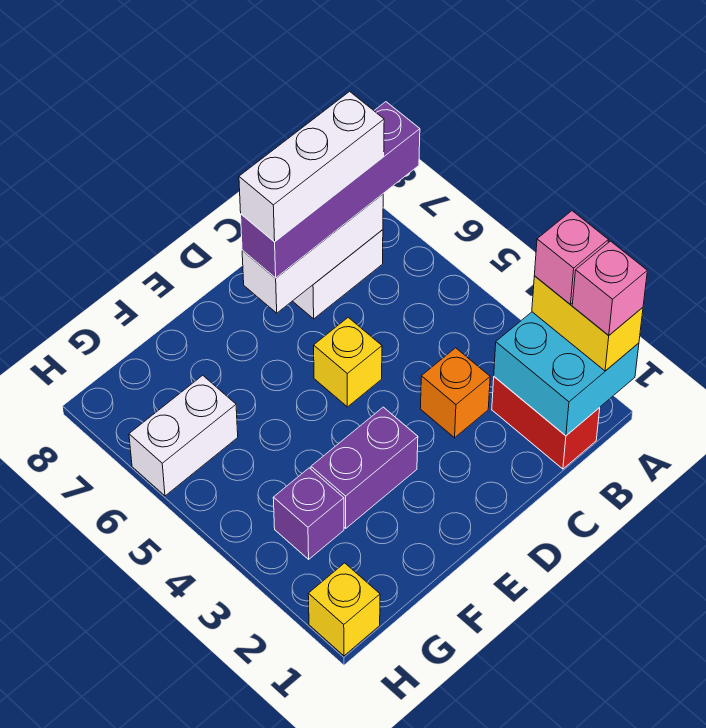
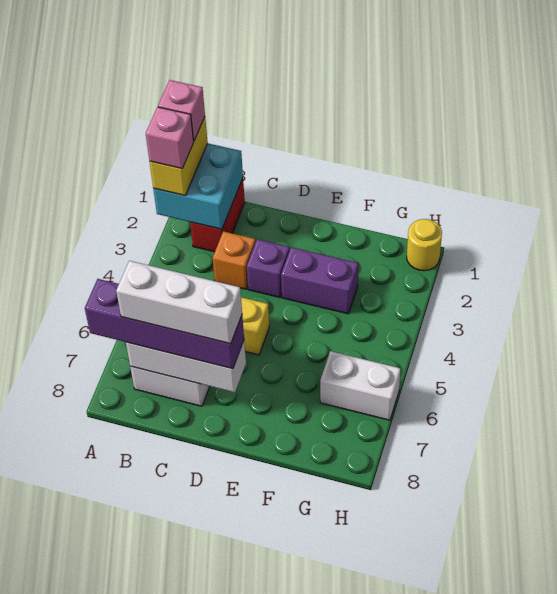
purple brick G3 level 1 -> purple brick D3 level 1
yellow brick H1 level 1 -> yellow round brick H1 level 1

